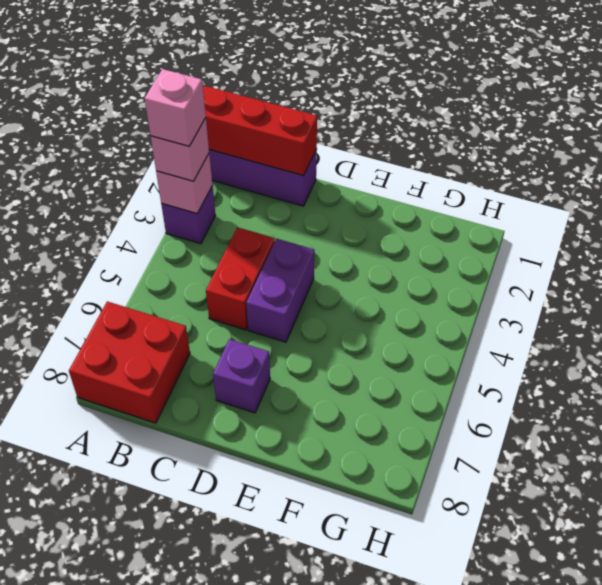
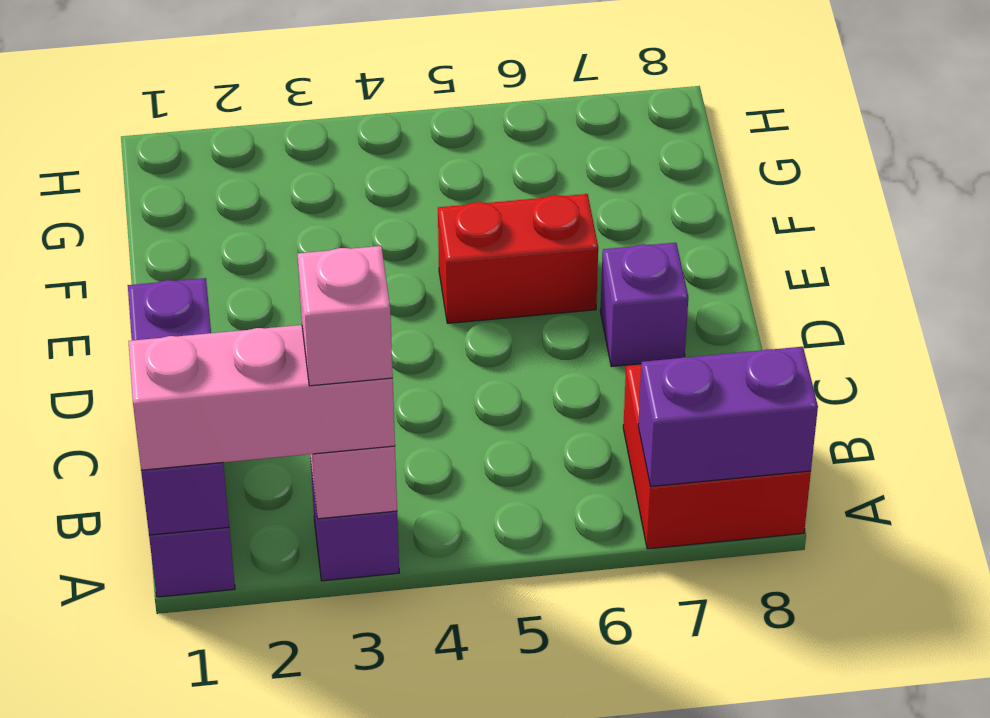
red brick A1:C1 level 2 -> purple brick A1:C1 level 2
pink brick A3 level 3 -> pink brick A1:A3 level 3
red brick C4:C5 level 1 -> red brick E5:E6 level 1
purple brick D4:D5 level 1 -> purple brick A7:A8 level 2

